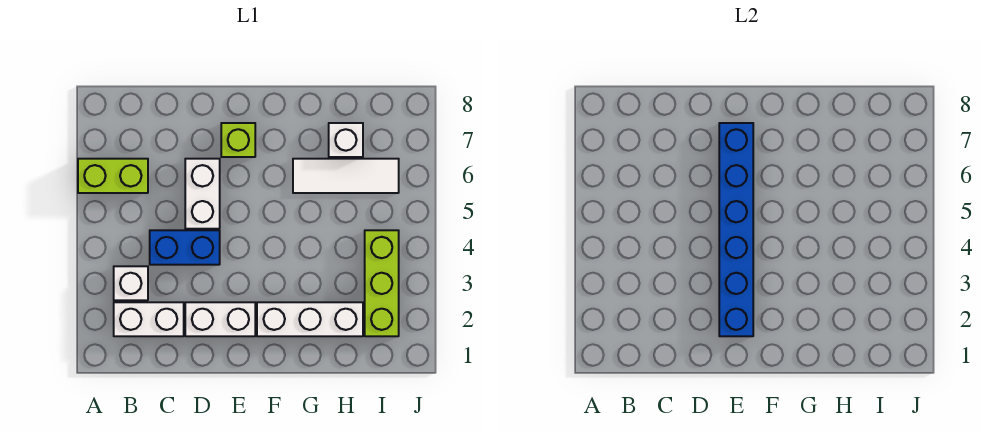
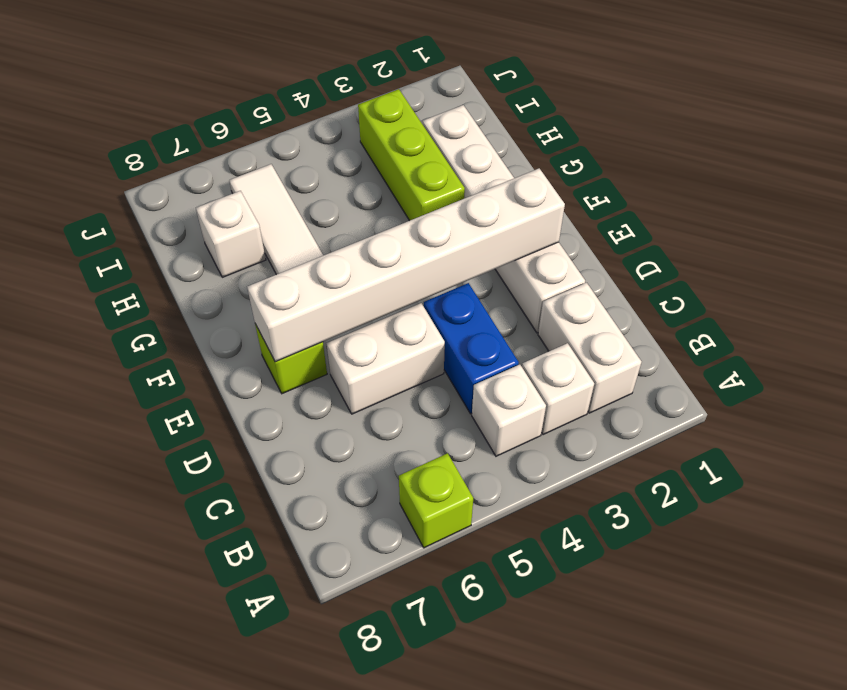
lime brick A6:B6 level 1 -> lime brick A6 level 1
none -> white brick B4 level 1
blue brick E2:E7 level 2 -> white brick E2:E7 level 2
lime brick I2:I4 level 1 -> lime brick G3:I3 level 1

